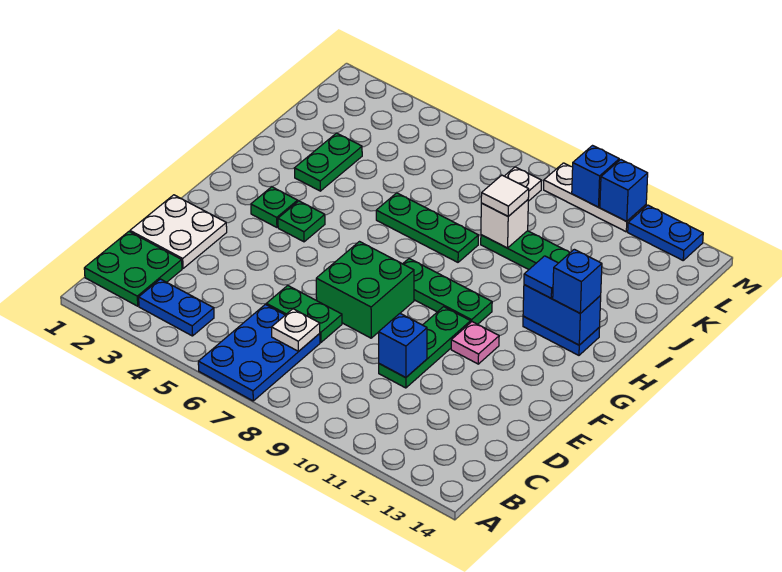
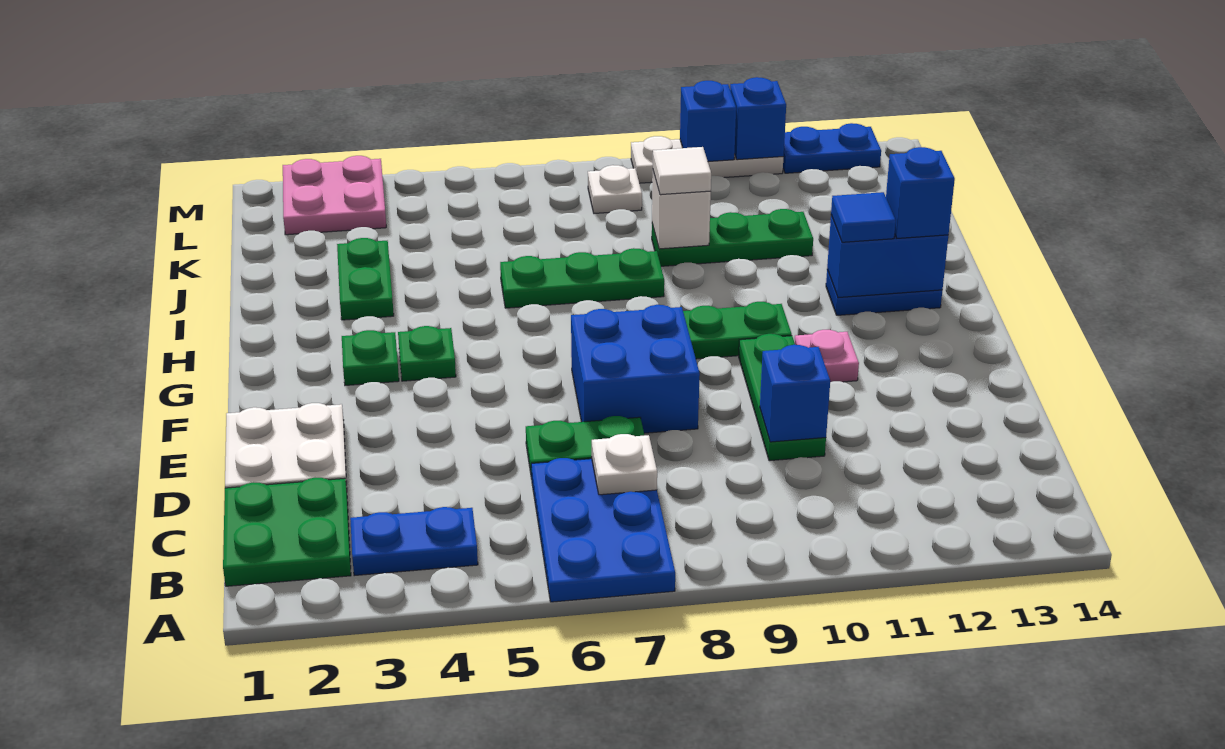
green brick E7:F8 level 1 -> blue brick E7:F8 level 1
none -> pink plate L2:M3 level 1

